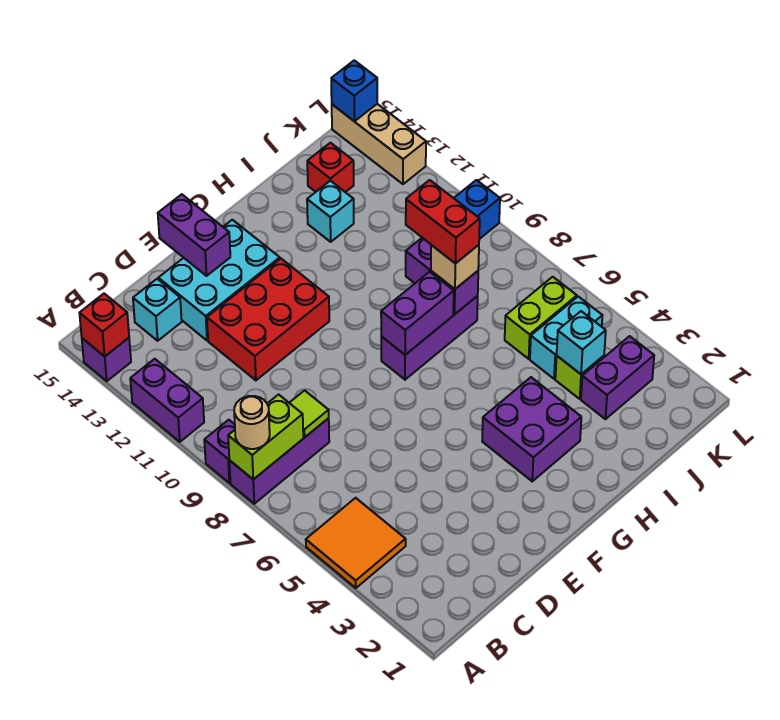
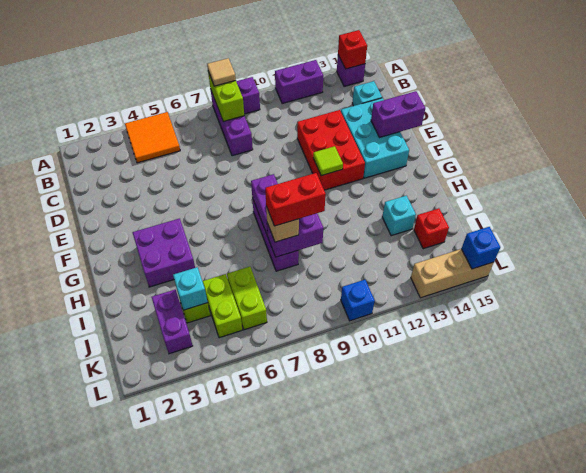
tan round brick A8 level 3 -> tan tile A8 level 3
lime tile C8 level 2 -> lime tile F11 level 2
cyan brick J5:K5 level 1 -> lime brick J5:K5 level 1

